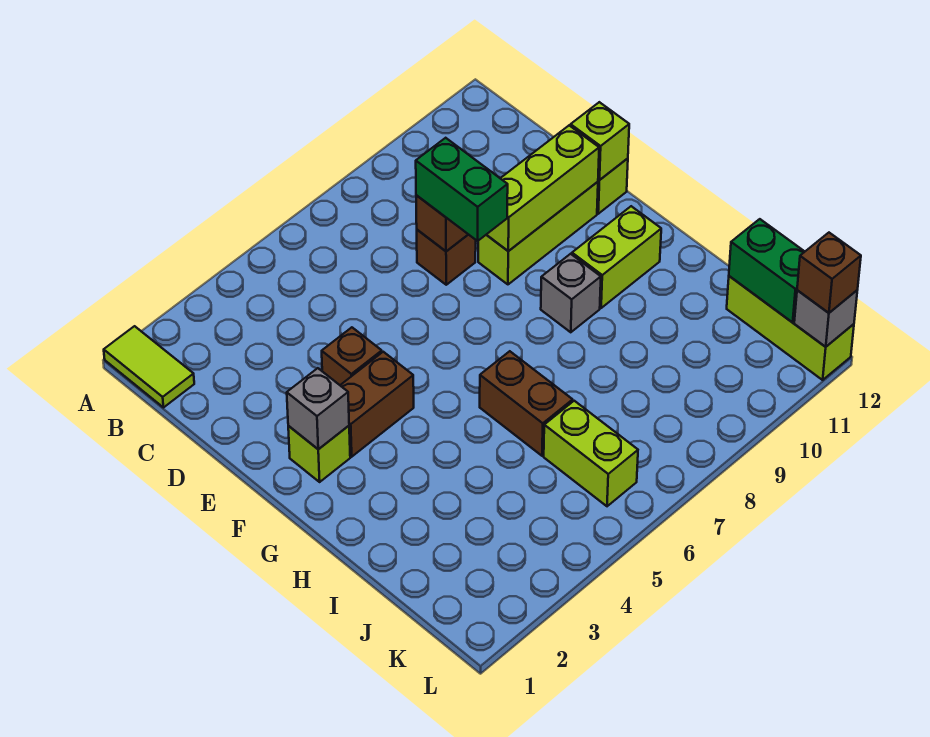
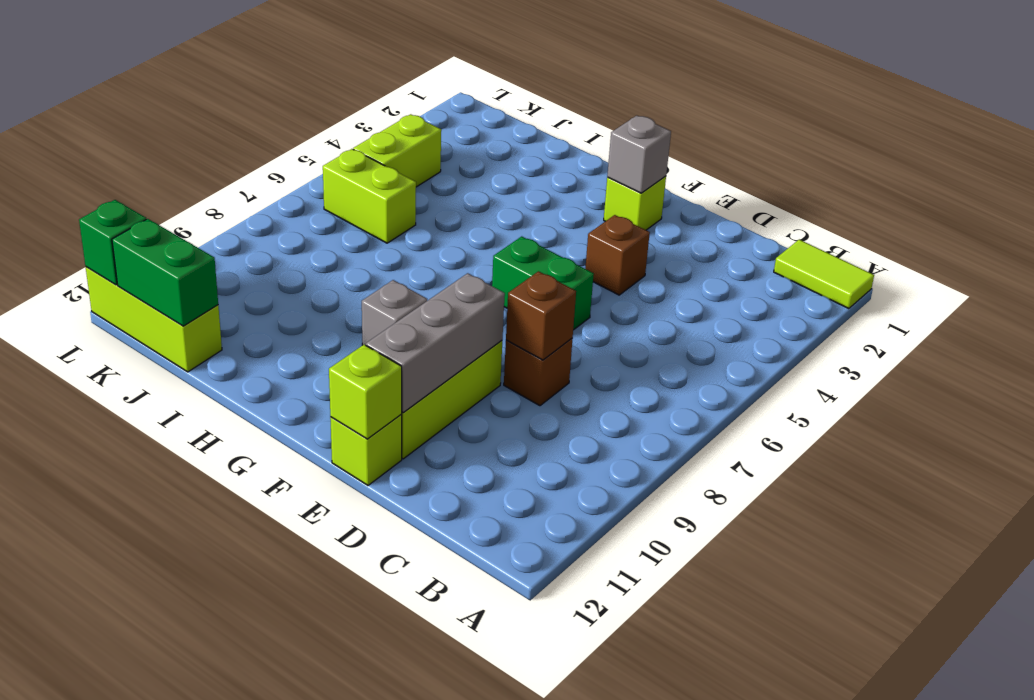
green brick D8:E8 level 3 -> green brick E6:F6 level 1
lime brick E9:E11 level 2 -> grey brick E9:E11 level 2
brown brick F3:F4 level 1 -> none
lime brick G10:G11 level 1 -> lime brick K4:K5 level 1
brown brick H6:I6 level 1 -> none
grey brick L12 level 2 -> green brick L12 level 2
brown brick L12 level 3 -> none

